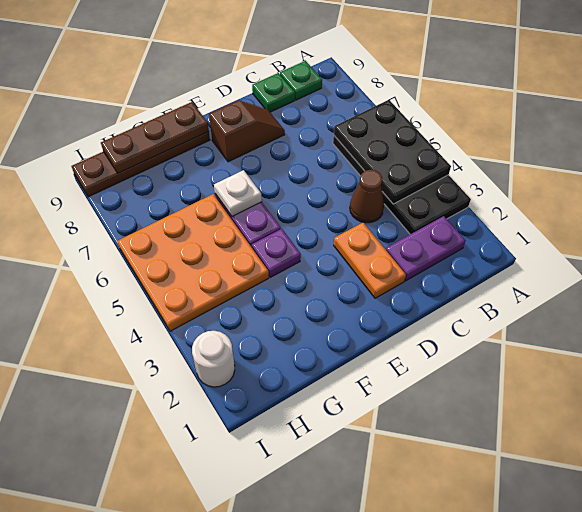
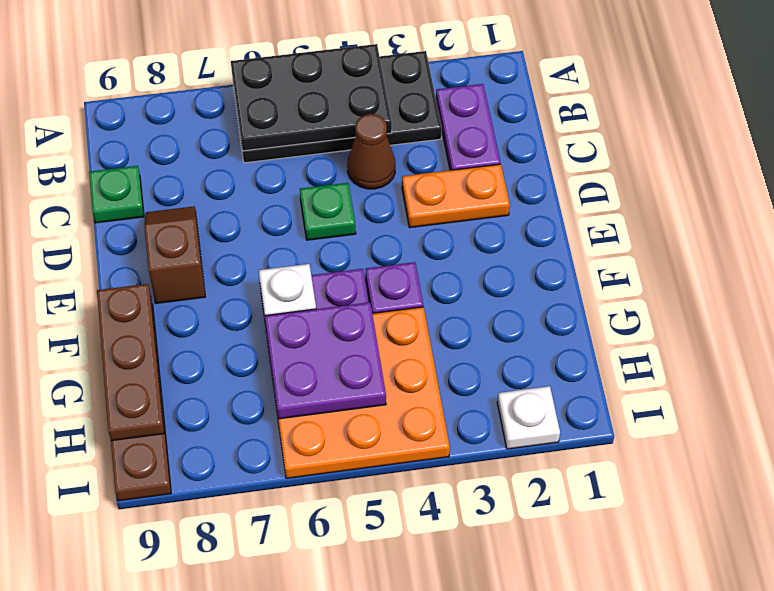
green plate B9 level 1 -> green plate D5 level 1
none -> purple plate G5:H6 level 2
white round brick I2 level 1 -> white plate I2 level 1

